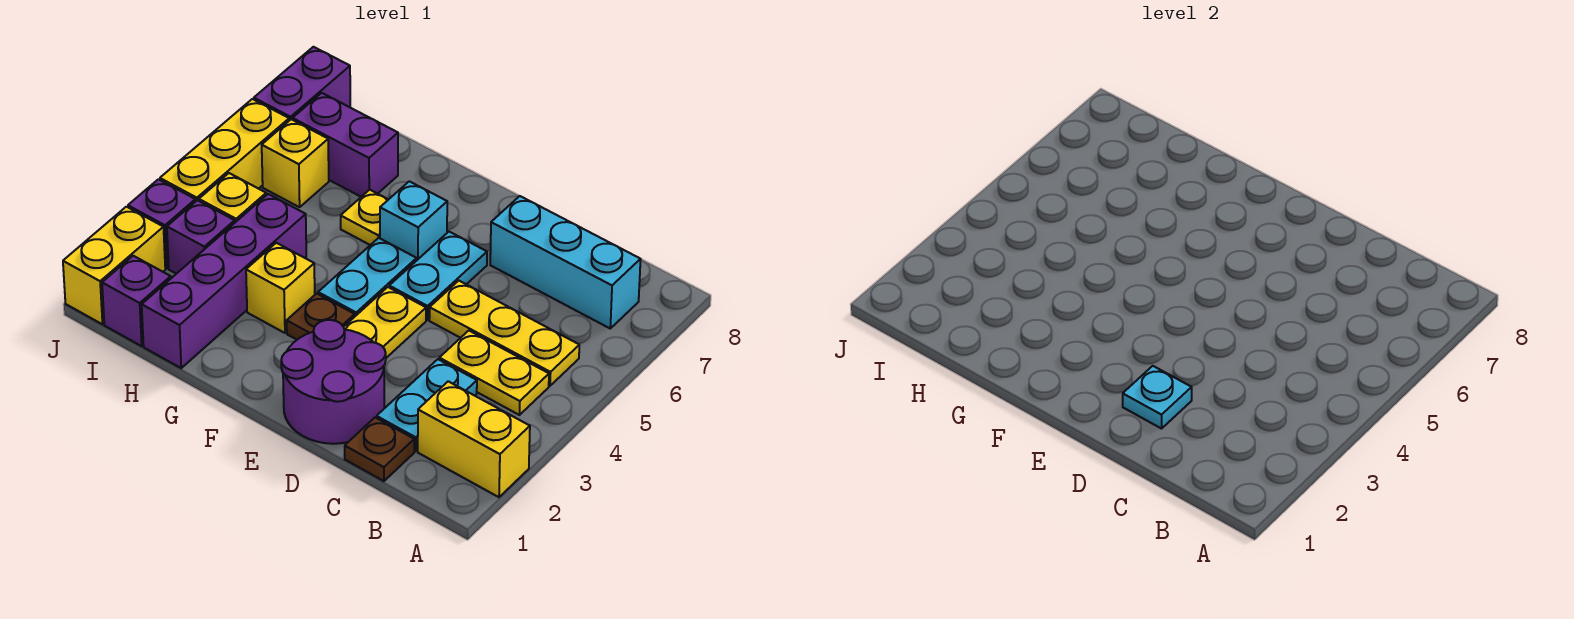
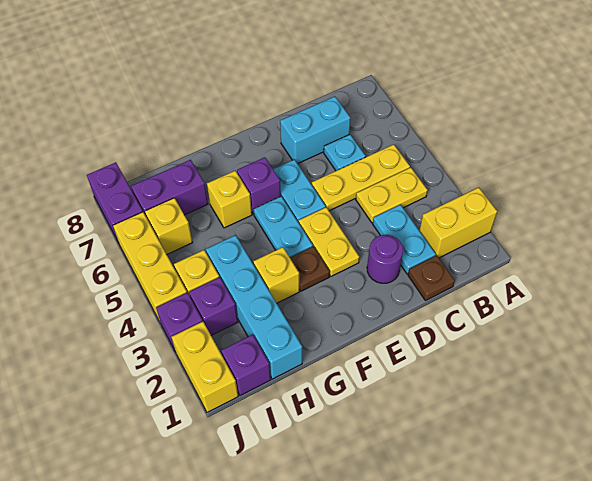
cyan brick B7:D7 level 1 -> cyan brick C7:D7 level 1
purple round brick D1:E2 level 1 -> purple round brick D2 level 1
cyan plate D2 level 2 -> cyan plate C6 level 1
cyan brick F6 level 1 -> purple brick F6 level 1
yellow plate G6 level 1 -> yellow brick G6 level 1
purple brick H1:H4 level 1 -> cyan brick H1:H4 level 1

